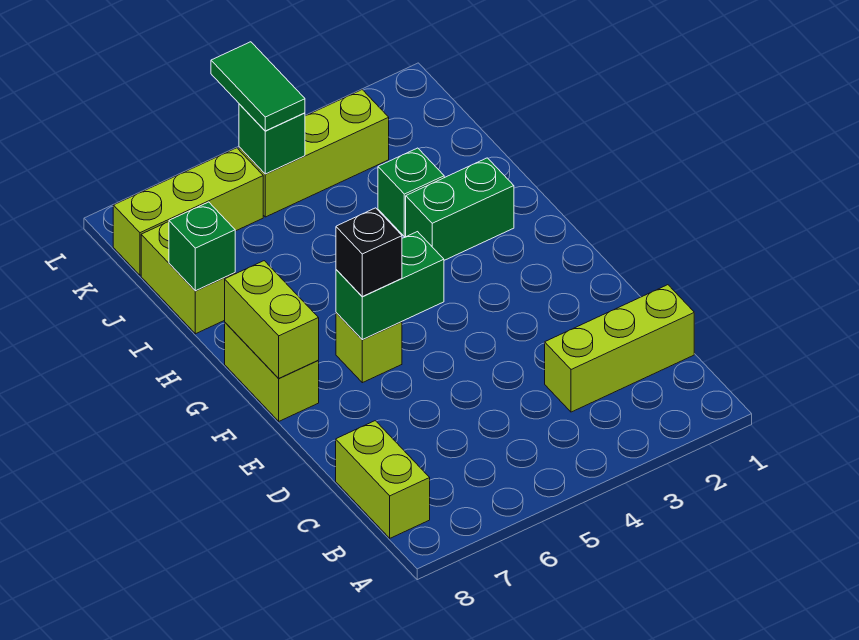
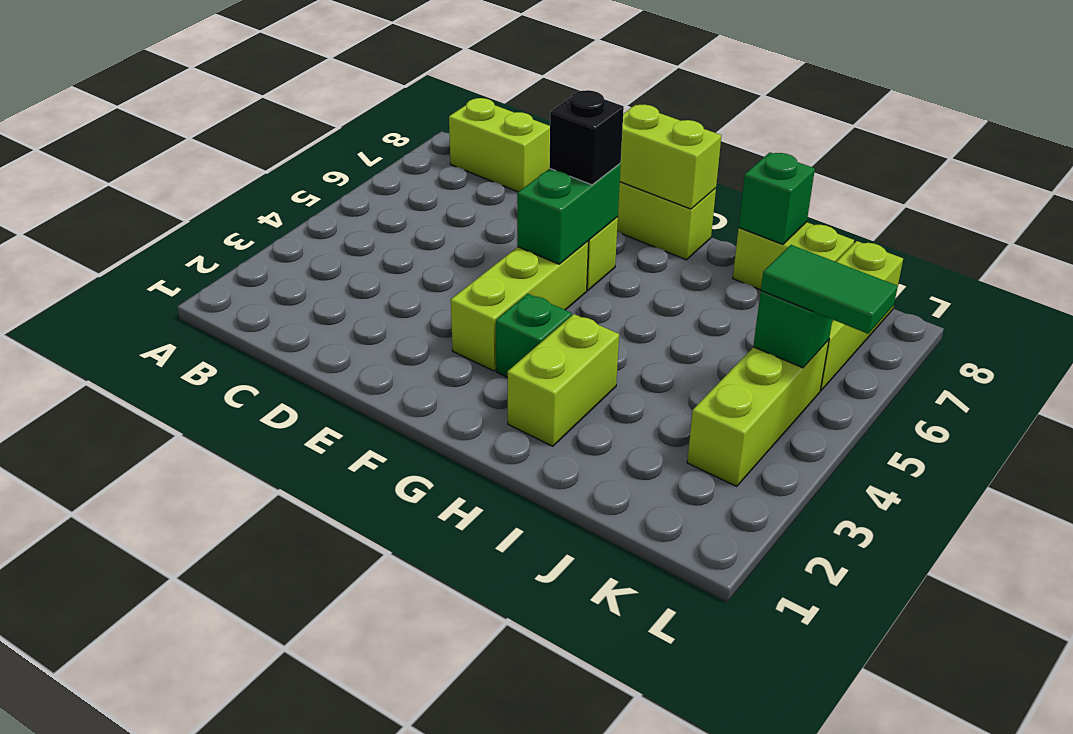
lime brick C1:C3 level 1 -> lime brick F3:F5 level 1
green brick H2:H3 level 1 -> lime brick H2:H3 level 1
green brick I3 level 1 -> green brick G3 level 1

